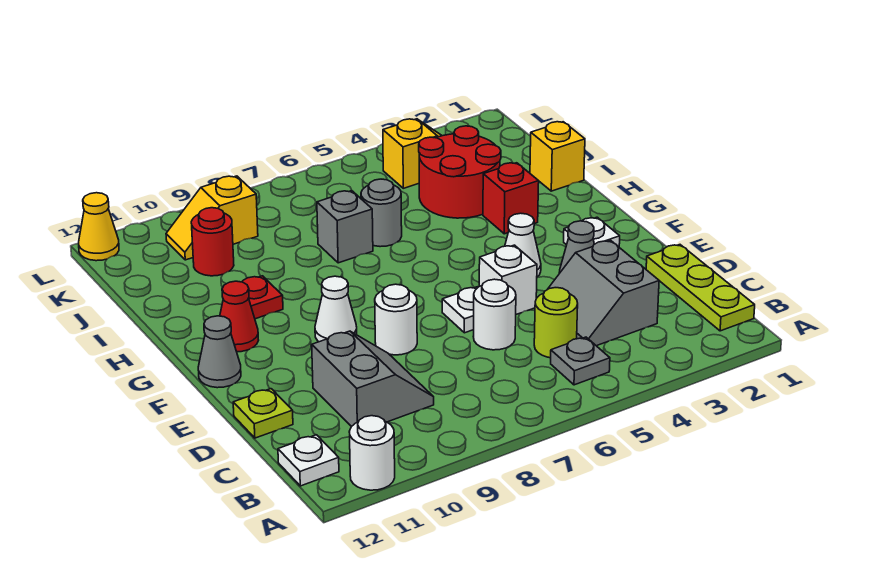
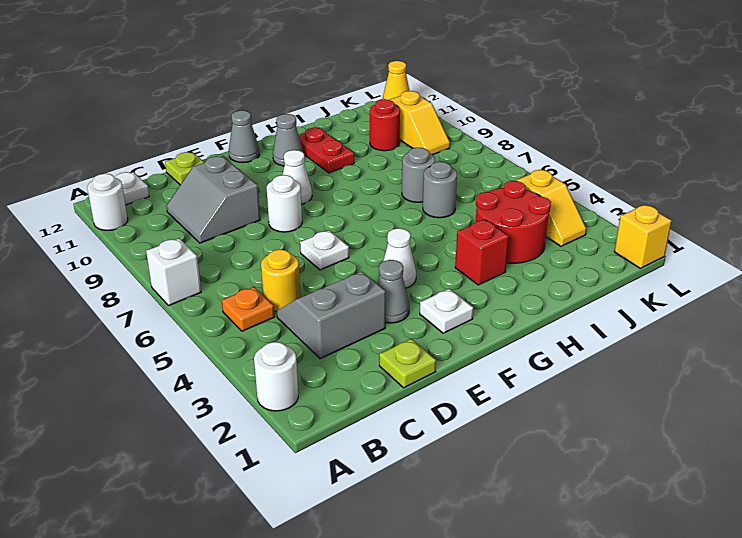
lime plate B1:D1 level 1 -> lime plate D1 level 1
grey plate B5 level 1 -> orange plate B5 level 1
lime round brick C5 level 1 -> yellow round brick C5 level 1
grey slope C9:D10 level 1 top 10 -> grey slope C9:D10 level 1 top D
white round brick D6 level 1 -> white round brick A2 level 1
white brick E5 level 1 -> white brick A7 level 1
red cone G11 level 1 -> grey cone G11 level 1
red plate H10 level 1 -> red plate H10:H11 level 1
yellow brick I1 level 1 -> yellow brick L1 level 1
grey brick I7 level 1 -> grey round brick I7 level 1
yellow slope K9:K10 level 1 top 9 -> yellow slope K9:K10 level 1 top 10

